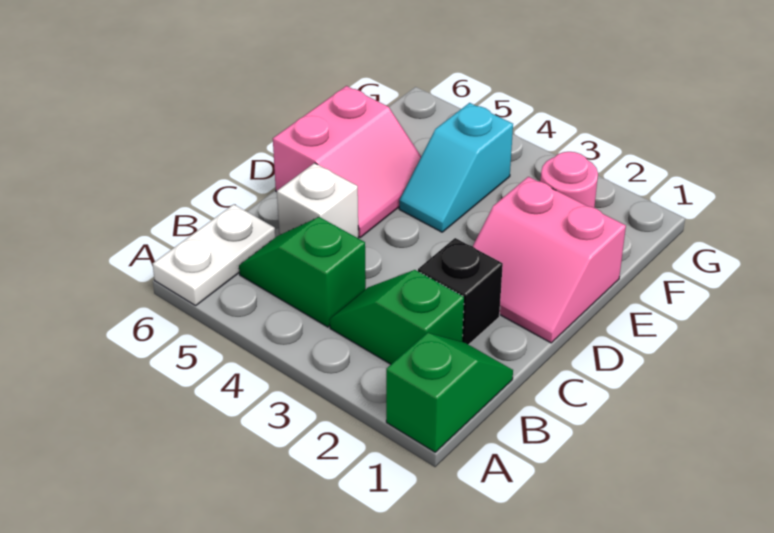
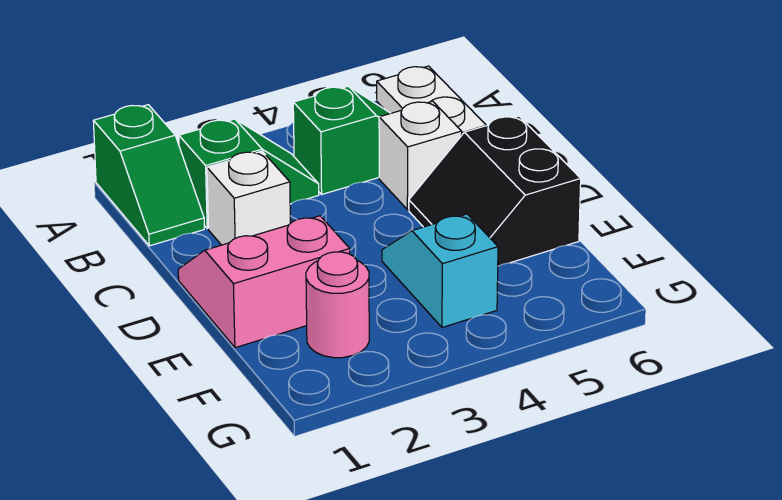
black brick C2 level 1 -> white brick C2 level 1
pink slope D5:E6 level 1 top 6 -> black slope D5:E6 level 1 top 6

